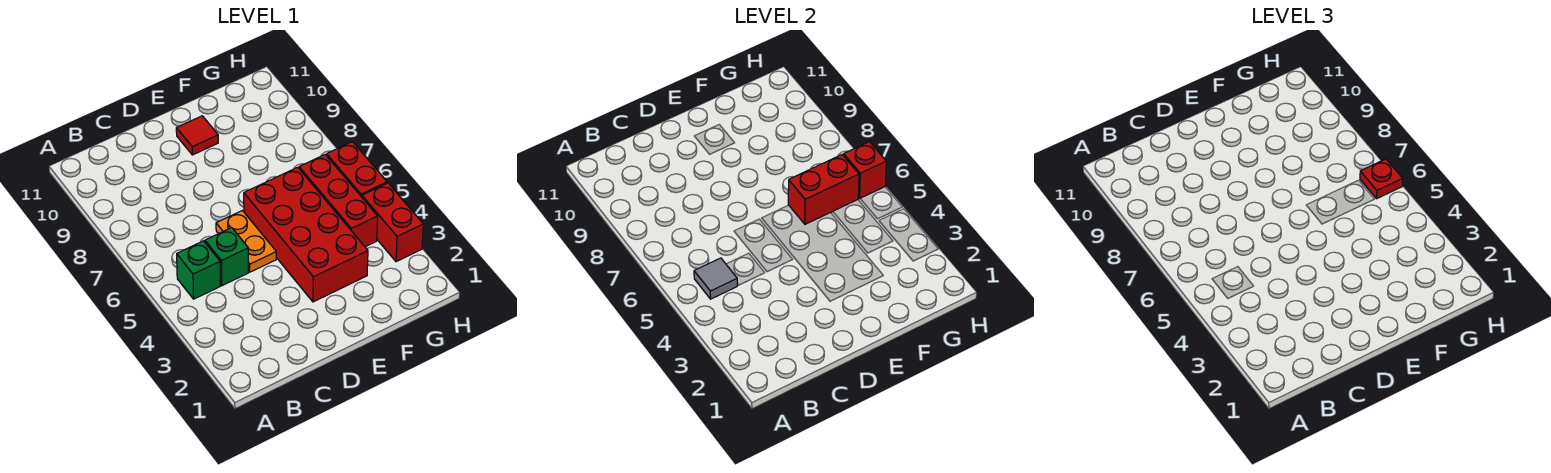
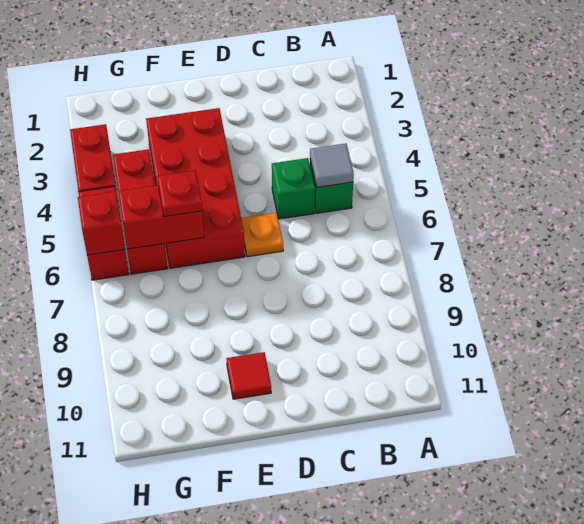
orange plate D5:D6 level 1 -> orange plate D6 level 1
red plate H6 level 3 -> red plate F6 level 3

